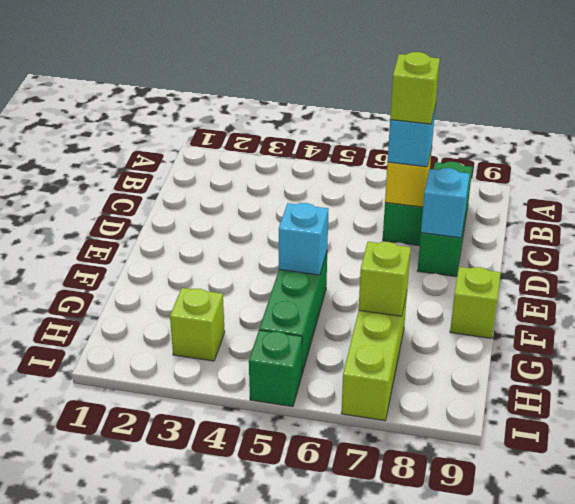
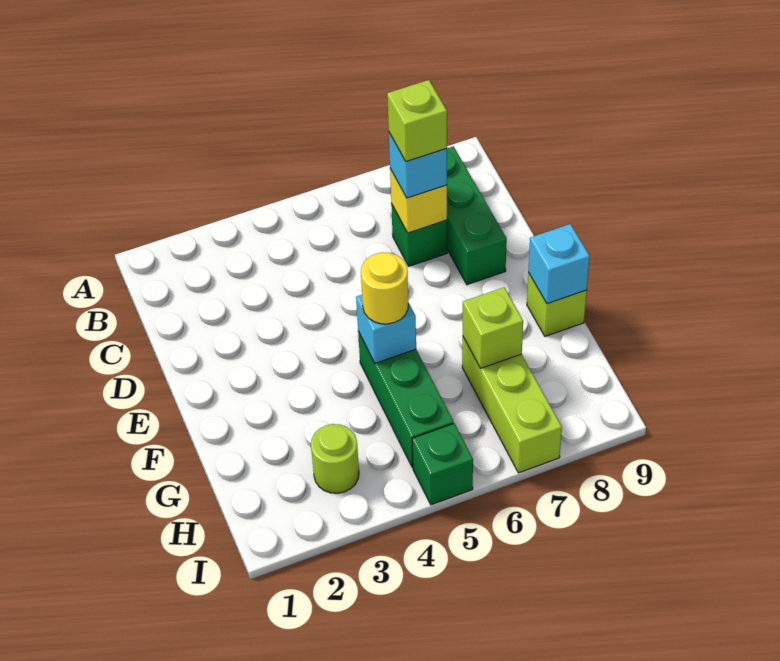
cyan brick D8 level 2 -> cyan brick F9 level 2
none -> yellow round brick F5 level 3
lime brick H3 level 1 -> lime round brick H3 level 1

